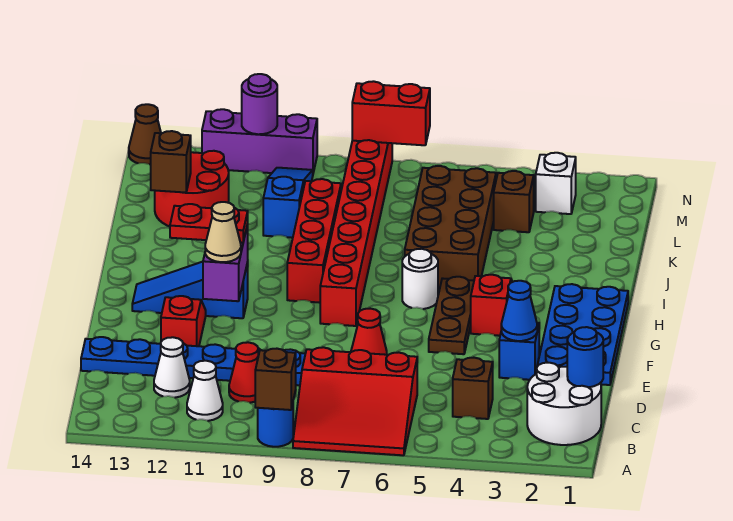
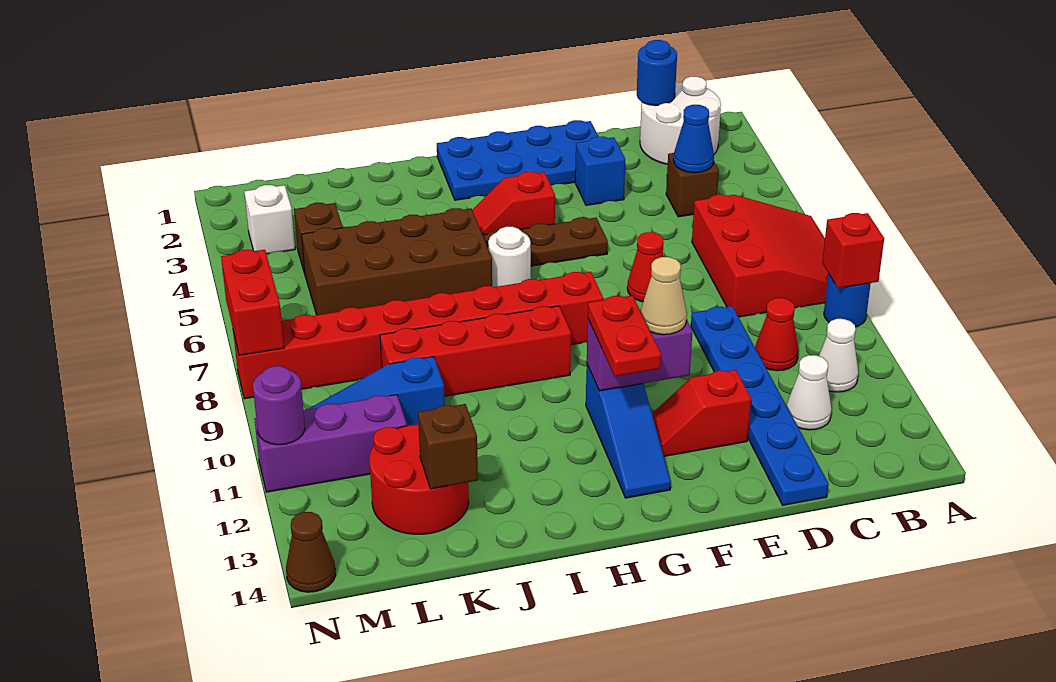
brown brick A9 level 2 -> red brick A9 level 2
blue cone E3 level 2 -> blue cone C4 level 2
purple brick N10:N12 level 1 -> purple brick L11:N11 level 1

